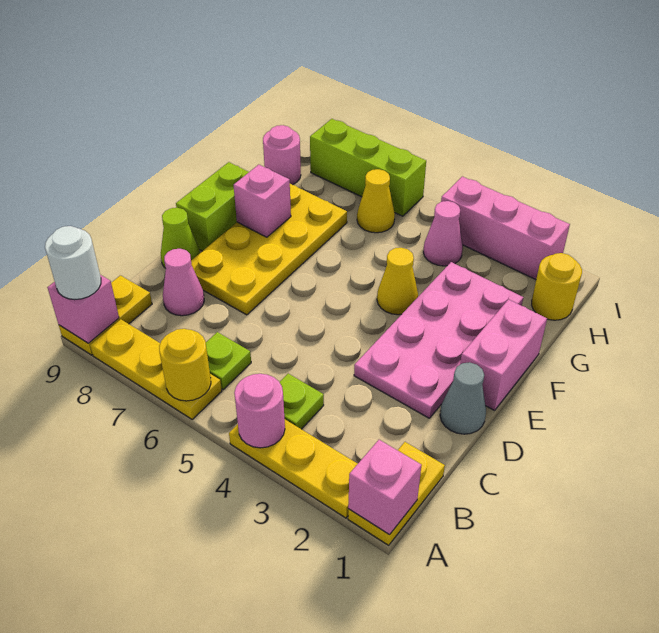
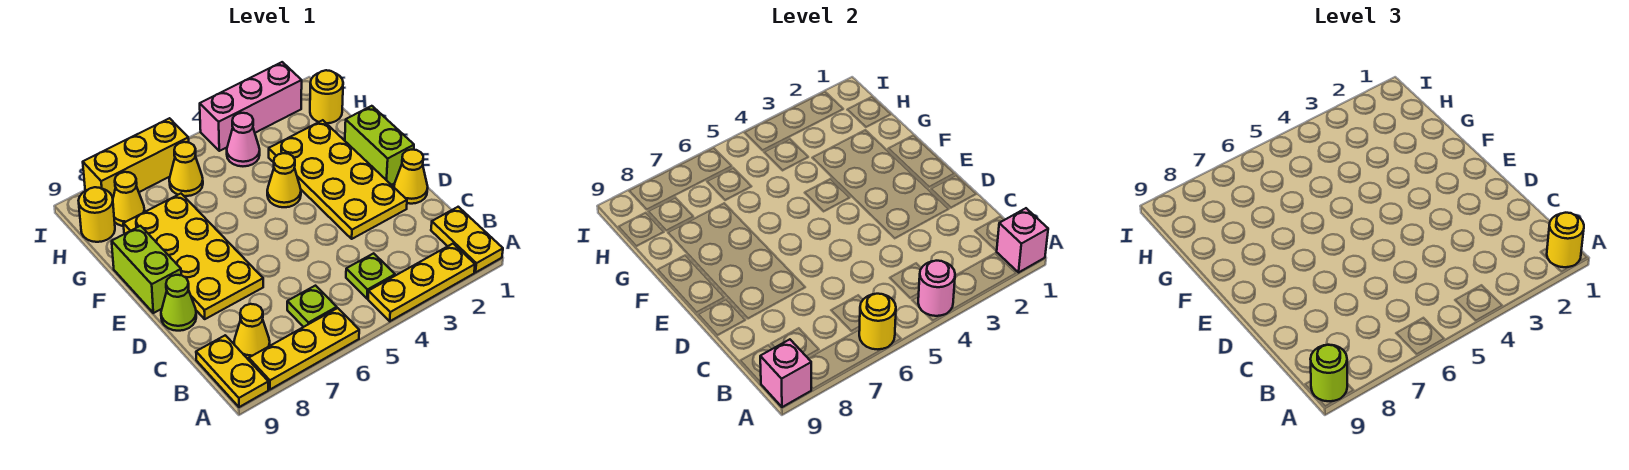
none -> yellow round brick A1 level 3
white round brick A9 level 3 -> lime round brick A9 level 3
none -> yellow cone B8 level 1
pink cone C8 level 1 -> none
grey cone D1 level 1 -> yellow cone D1 level 1
pink plate D2:G3 level 1 -> yellow plate D2:G3 level 1
pink brick E1:F1 level 1 -> lime brick E1:F1 level 1
pink brick F8 level 2 -> none
none -> yellow cone H8 level 1
pink round brick H9 level 1 -> yellow round brick H9 level 1
lime brick I6:I8 level 1 -> yellow brick I6:I8 level 1

